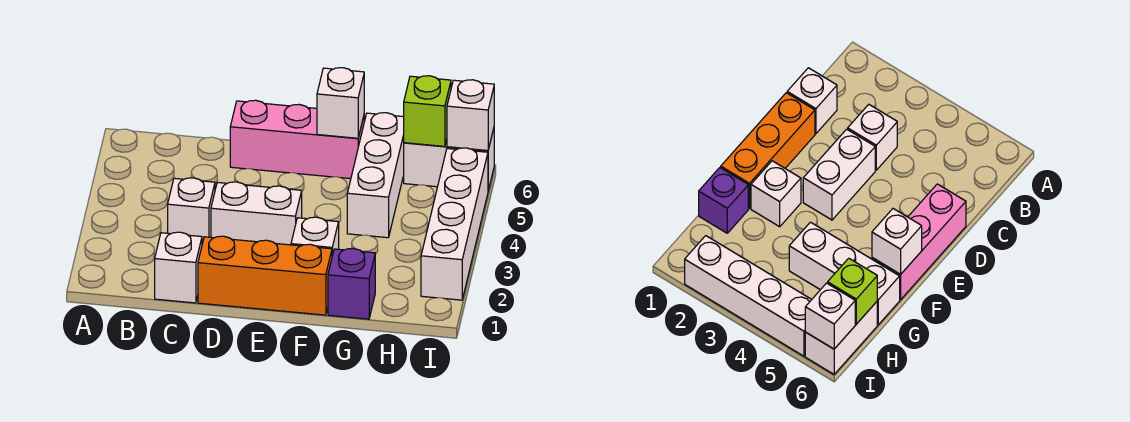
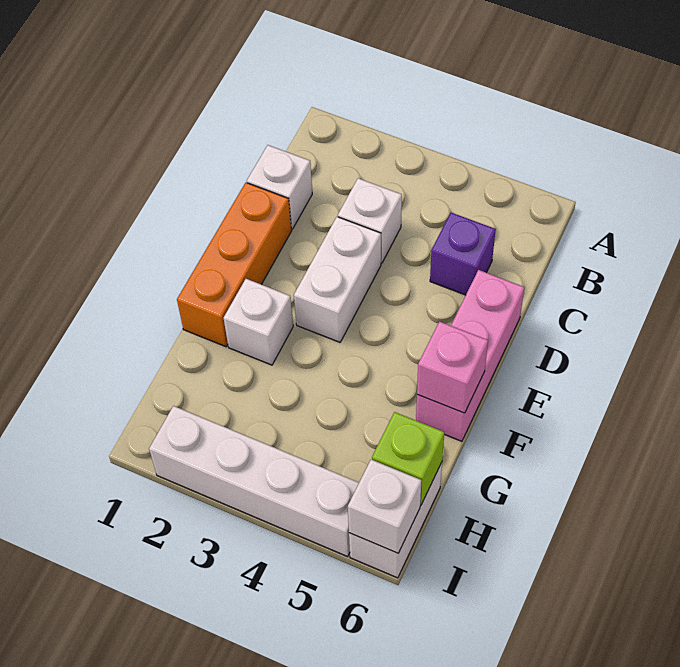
white brick F6 level 2 -> pink brick F6 level 2
purple brick G1 level 1 -> purple brick C5 level 1
white brick G4:G6 level 1 -> none

